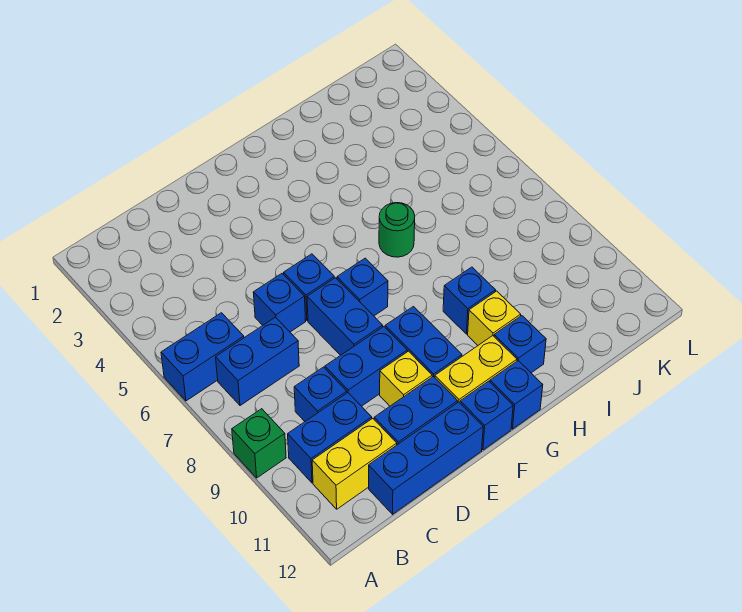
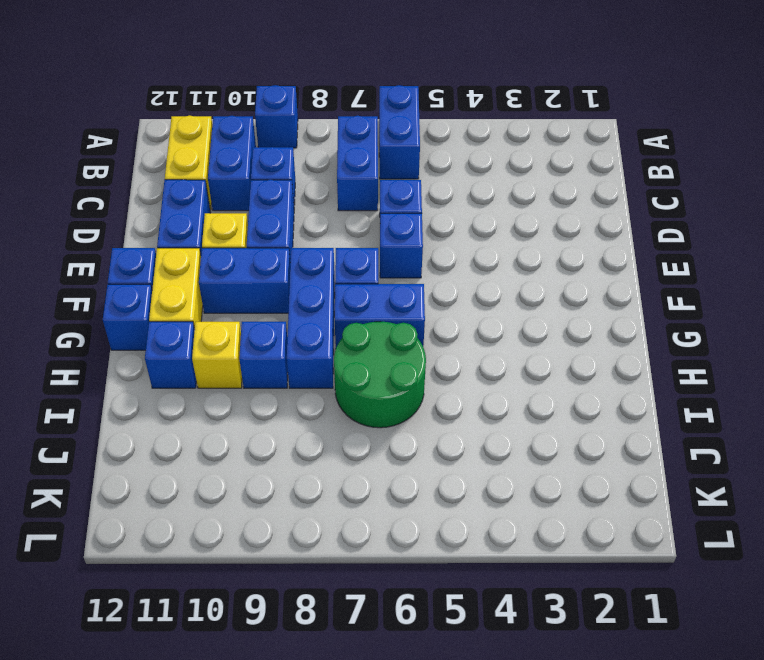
green brick A9 level 1 -> blue brick A9 level 1
blue brick C12:E12 level 1 -> blue brick F8:H8 level 1
blue brick E7:E8 level 1 -> blue brick G6:G7 level 1
green round brick H6 level 1 -> green round brick H6:I7 level 1

